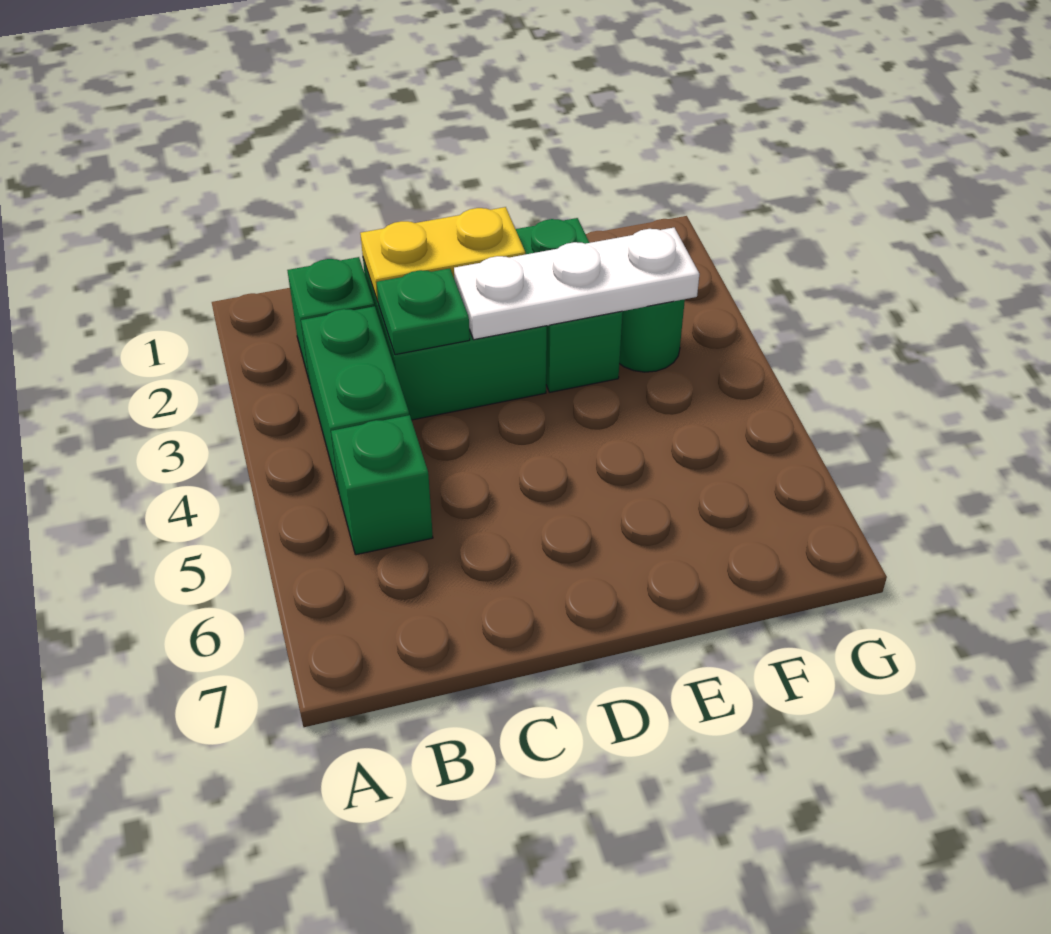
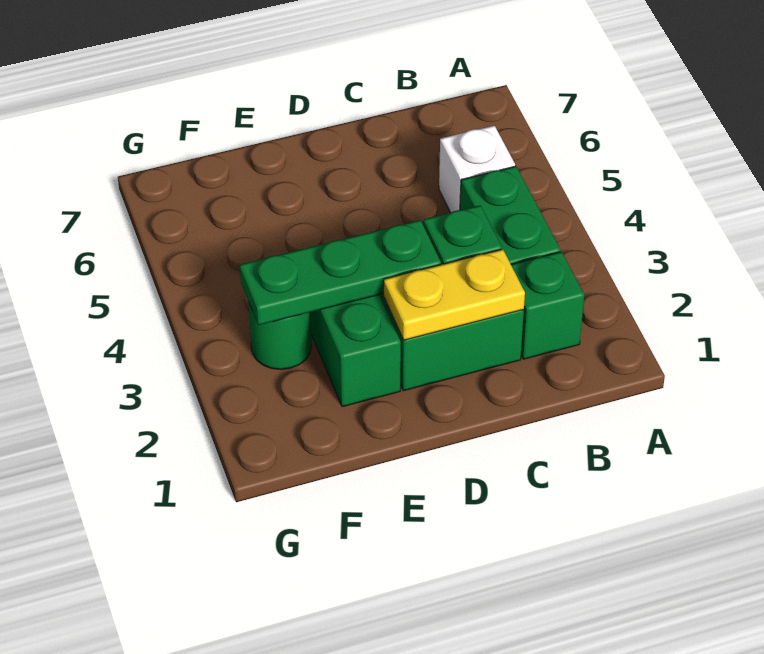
green brick B5 level 1 -> white brick B5 level 1
white plate D3:F3 level 2 -> green plate D3:F3 level 2

